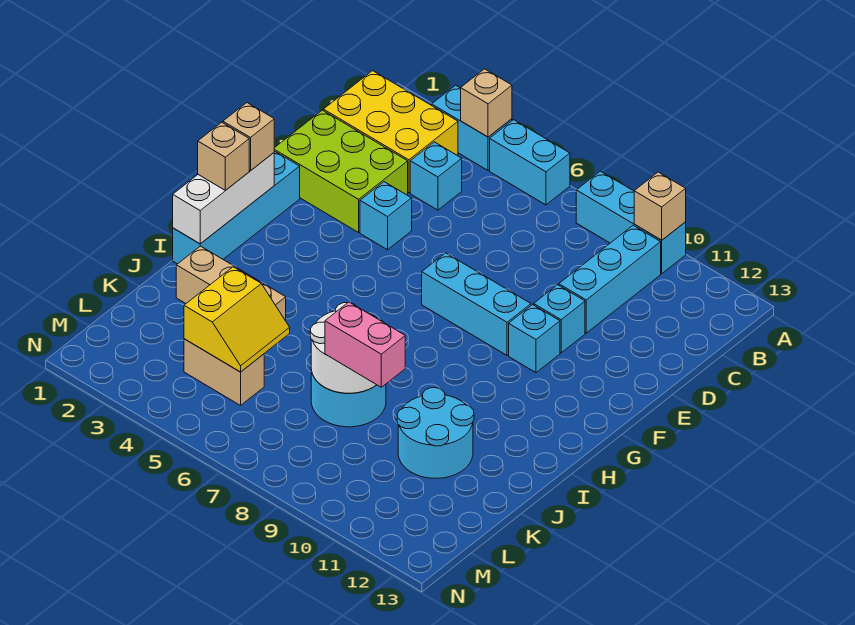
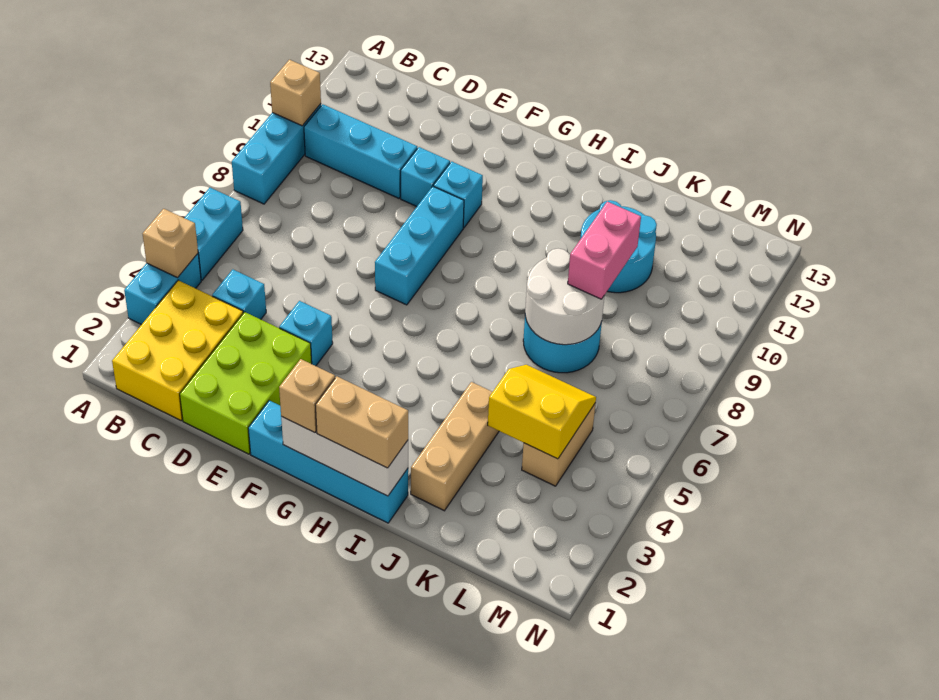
tan brick H1 level 3 -> tan brick H1:I1 level 3

